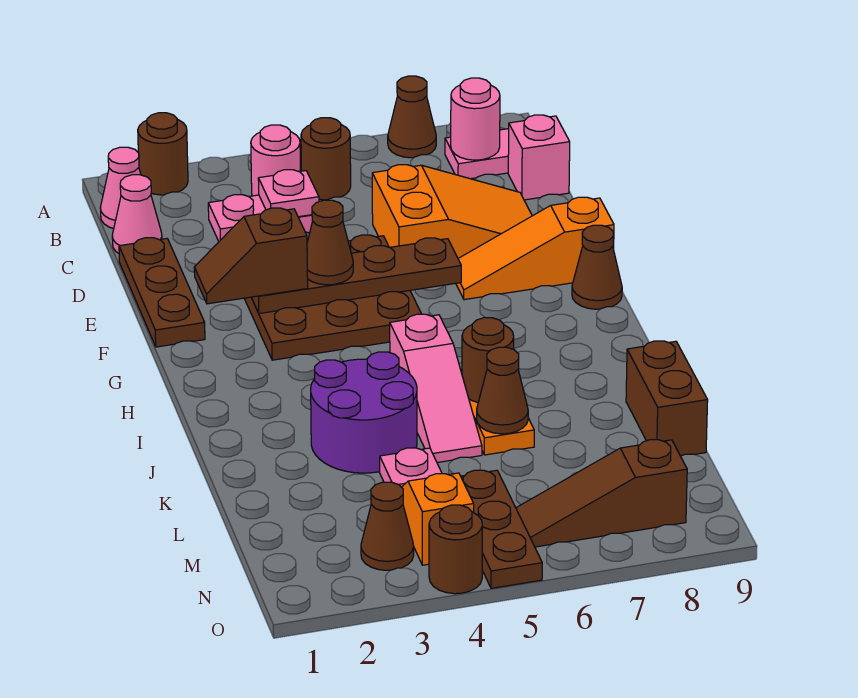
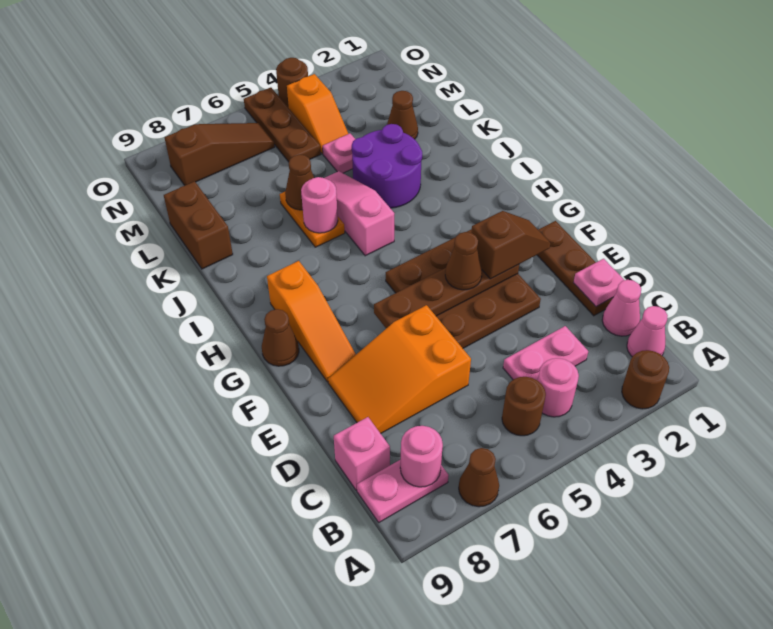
pink plate C4 level 2 -> pink plate D1 level 2
orange slope F7:F9 level 1 top 9 -> orange slope F8:H8 level 1 top H
brown round brick J6 level 2 -> pink round brick J6 level 2
brown cone N3 level 1 -> brown cone L2 level 1

